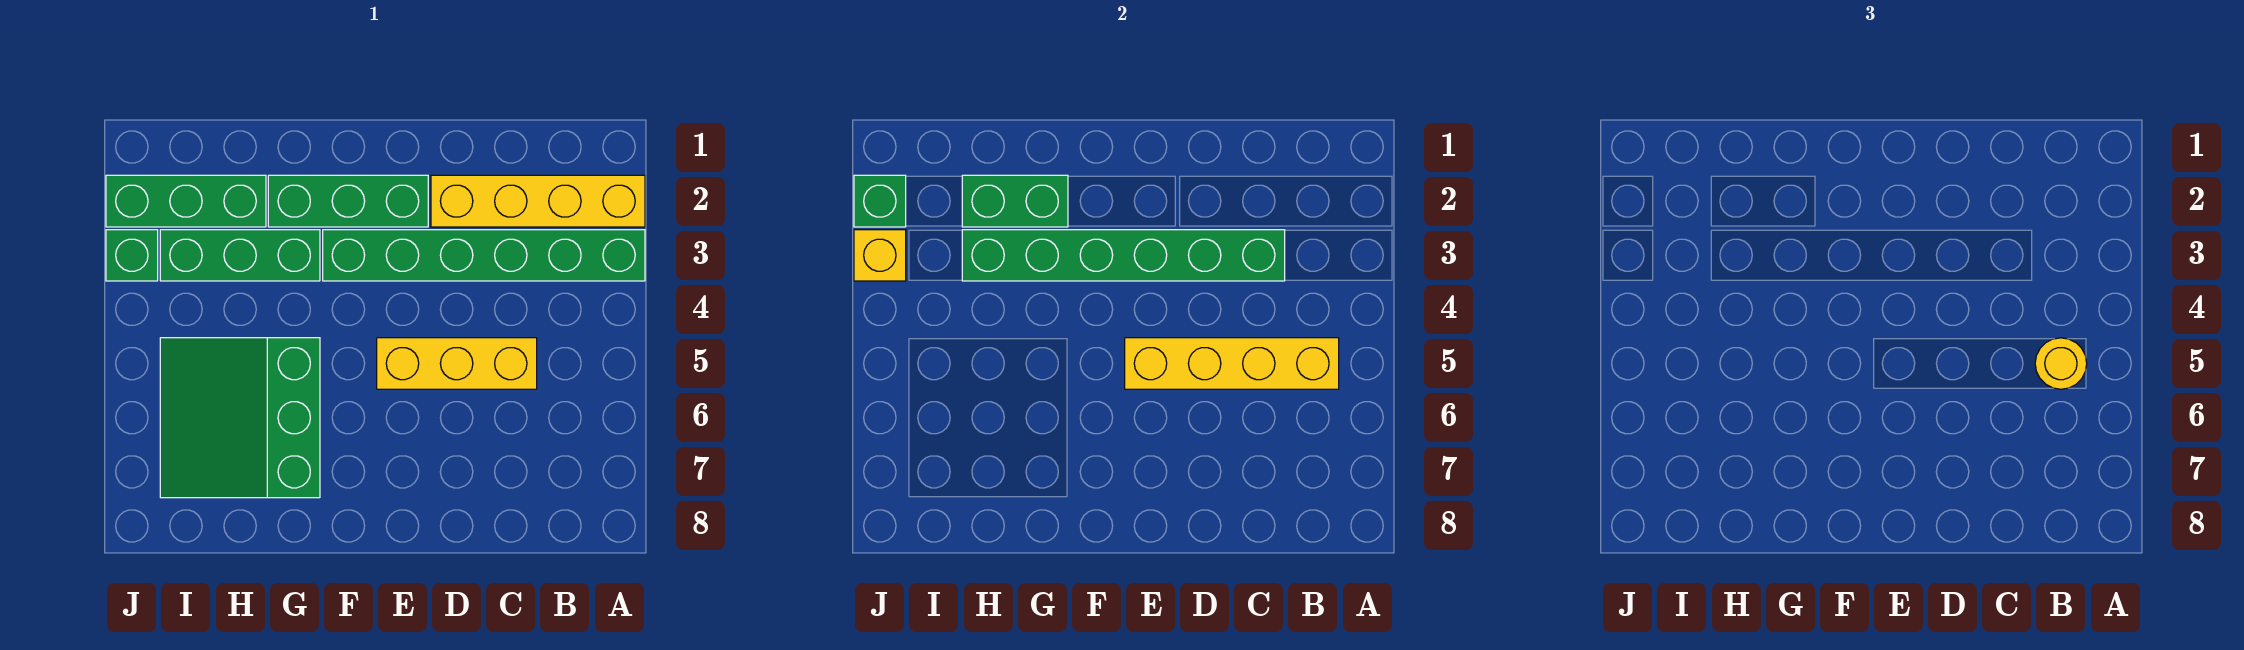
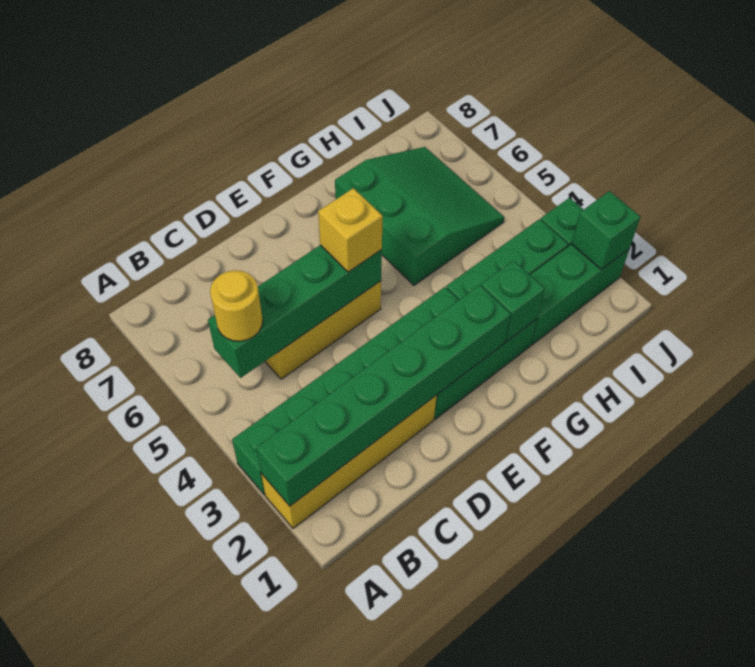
yellow brick B5:E5 level 2 -> green brick B5:E5 level 2
green brick C3:H3 level 2 -> green brick A2:F2 level 2
green brick G2:H2 level 2 -> green brick G2 level 2
yellow brick J3 level 2 -> yellow brick E5 level 3

